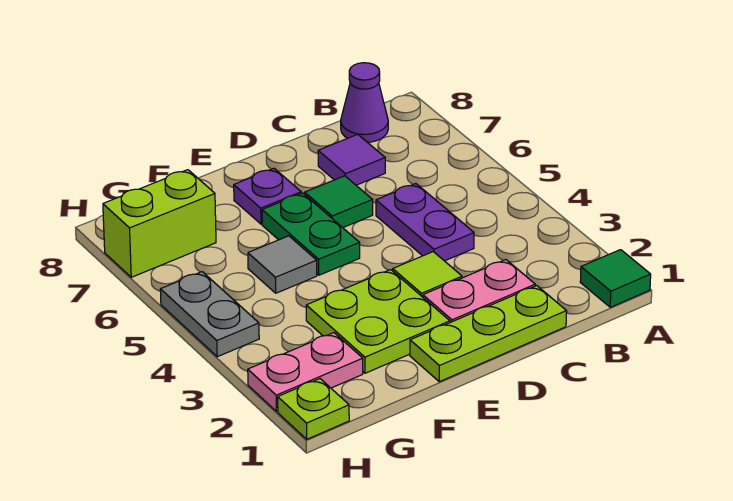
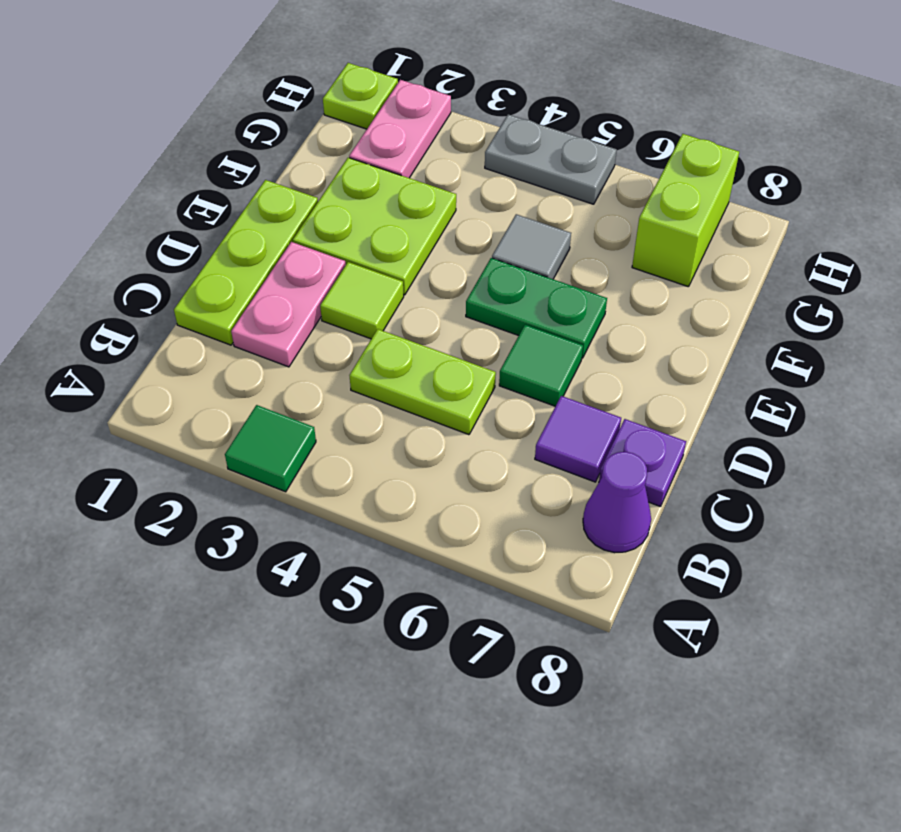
green tile A1 level 1 -> green tile A3 level 1
purple plate C4:C5 level 1 -> lime plate C4:C5 level 1
purple plate E7 level 1 -> purple plate C8 level 1

